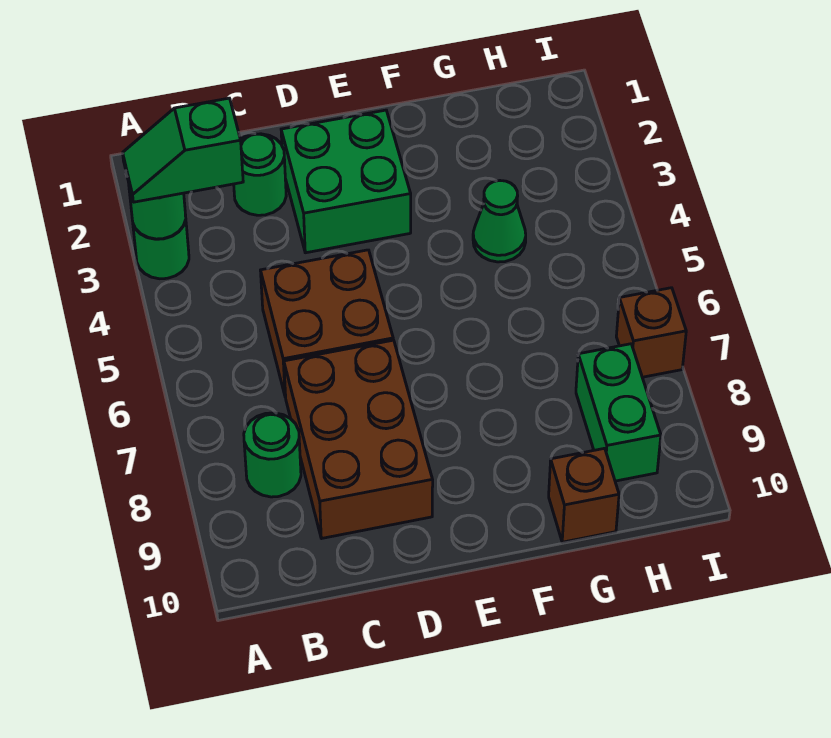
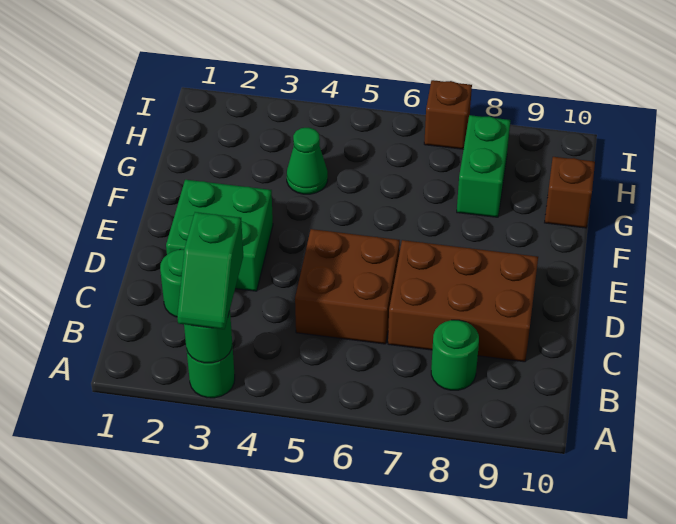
green brick H8:H9 level 1 -> green brick G8:H8 level 1

